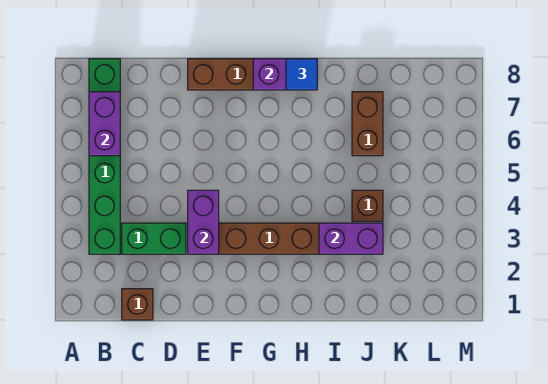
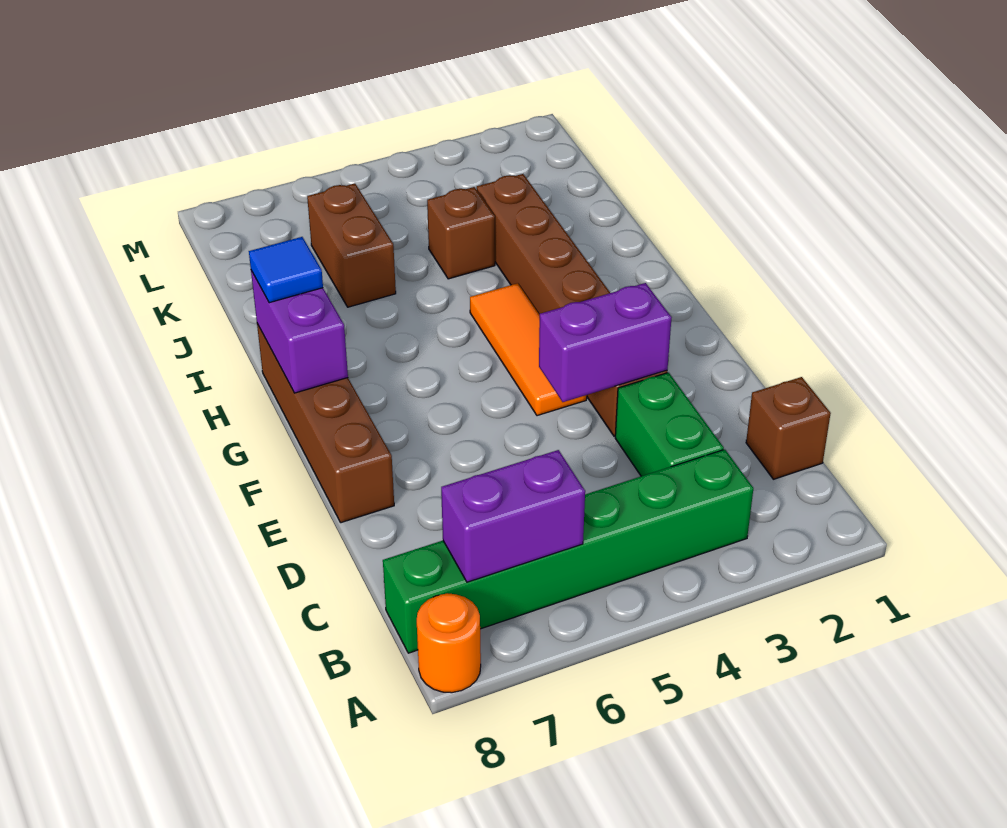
none -> orange round brick A8 level 1
none -> orange tile F4:H4 level 1
purple brick I3:J3 level 2 -> none
brown brick J6:J7 level 1 -> brown brick J6:K6 level 1

